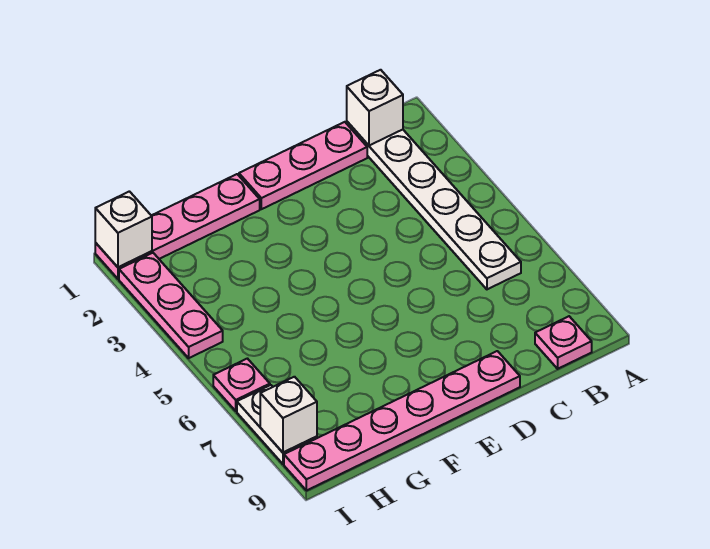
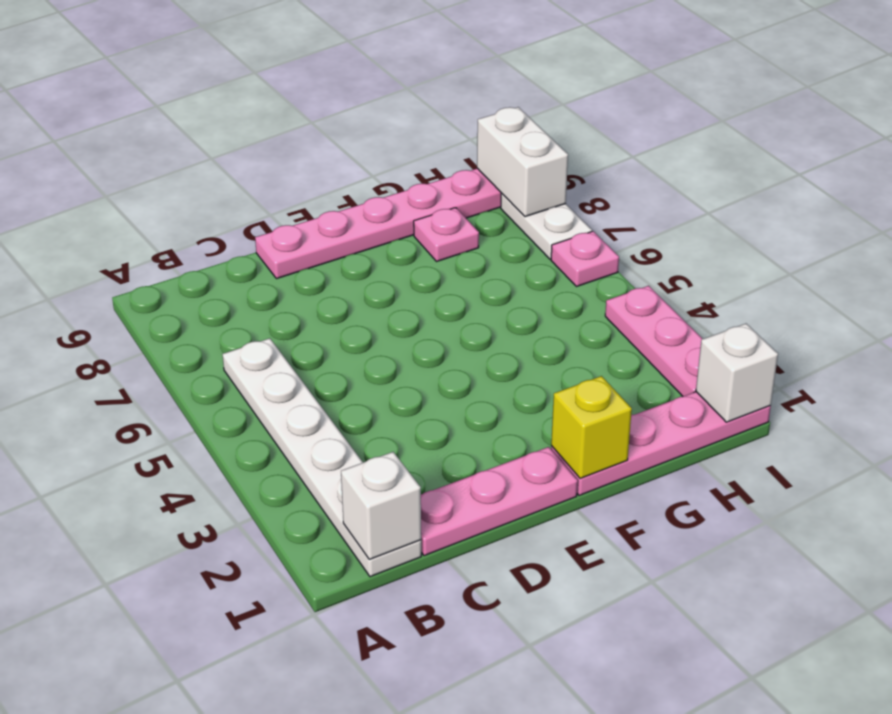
pink plate B9 level 1 -> pink plate G8 level 1
none -> yellow brick F1 level 2
white brick I8 level 2 -> white brick I8:I9 level 2

